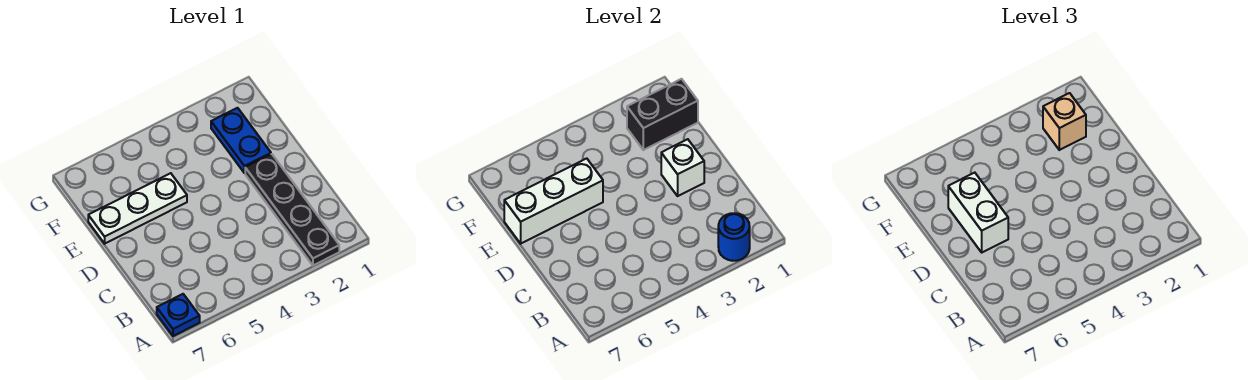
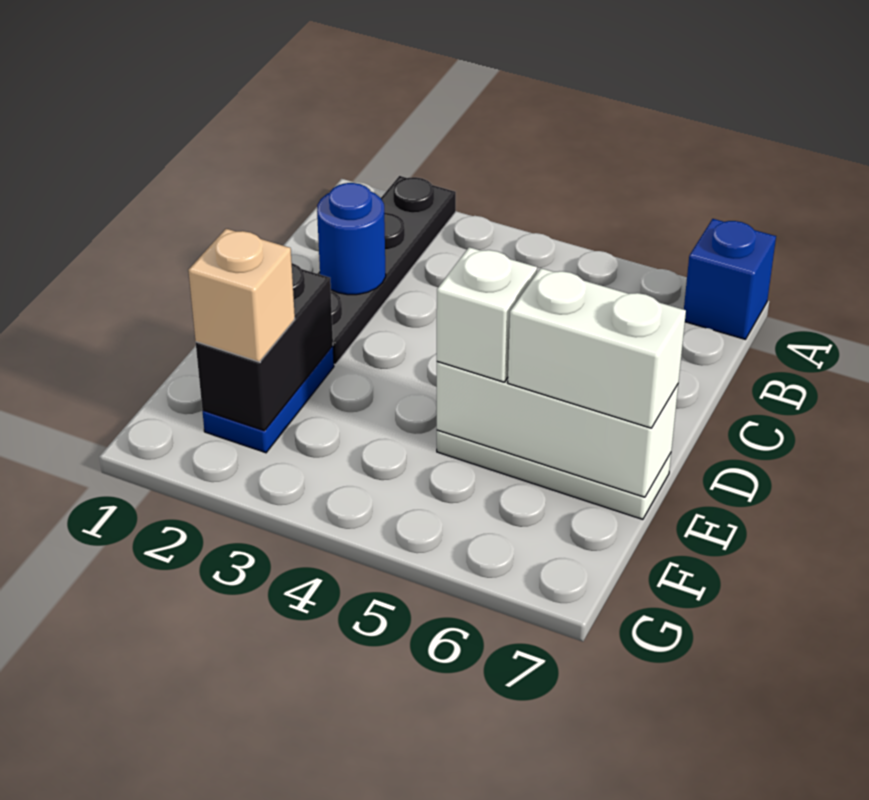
blue round brick A2 level 2 -> blue round brick C2 level 2
blue plate A7 level 1 -> blue brick A7 level 1
white brick D2 level 2 -> white brick E5 level 3
white brick D6:E6 level 3 -> white brick E6:E7 level 3
black brick F1:F2 level 2 -> black brick E2:F2 level 2

